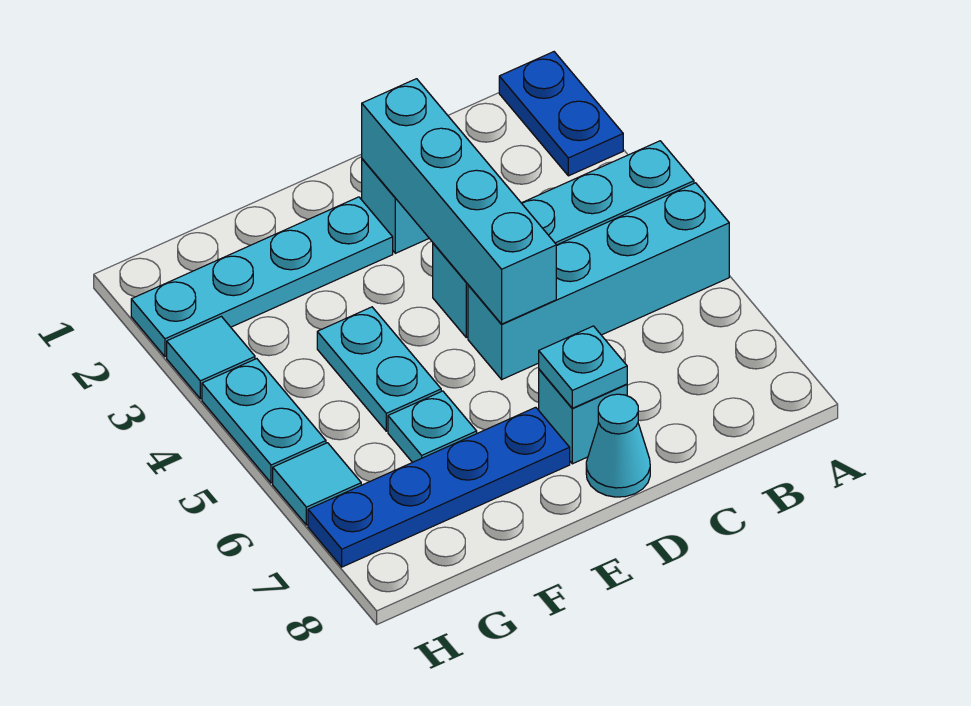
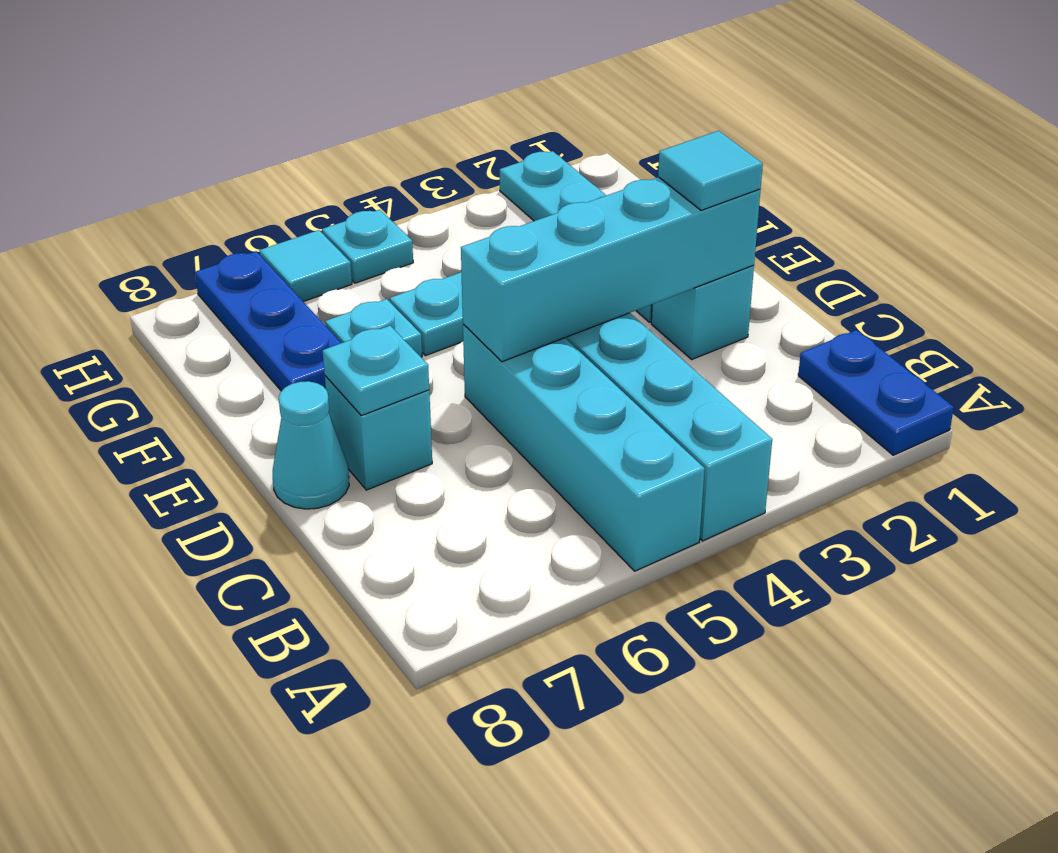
blue plate A1:A2 level 1 -> blue plate A1:B1 level 1
blue plate E7:H7 level 1 -> blue plate F7:H7 level 1
cyan tile H3 level 1 -> cyan tile D2 level 3
cyan plate H4:H5 level 1 -> cyan plate H5 level 1

